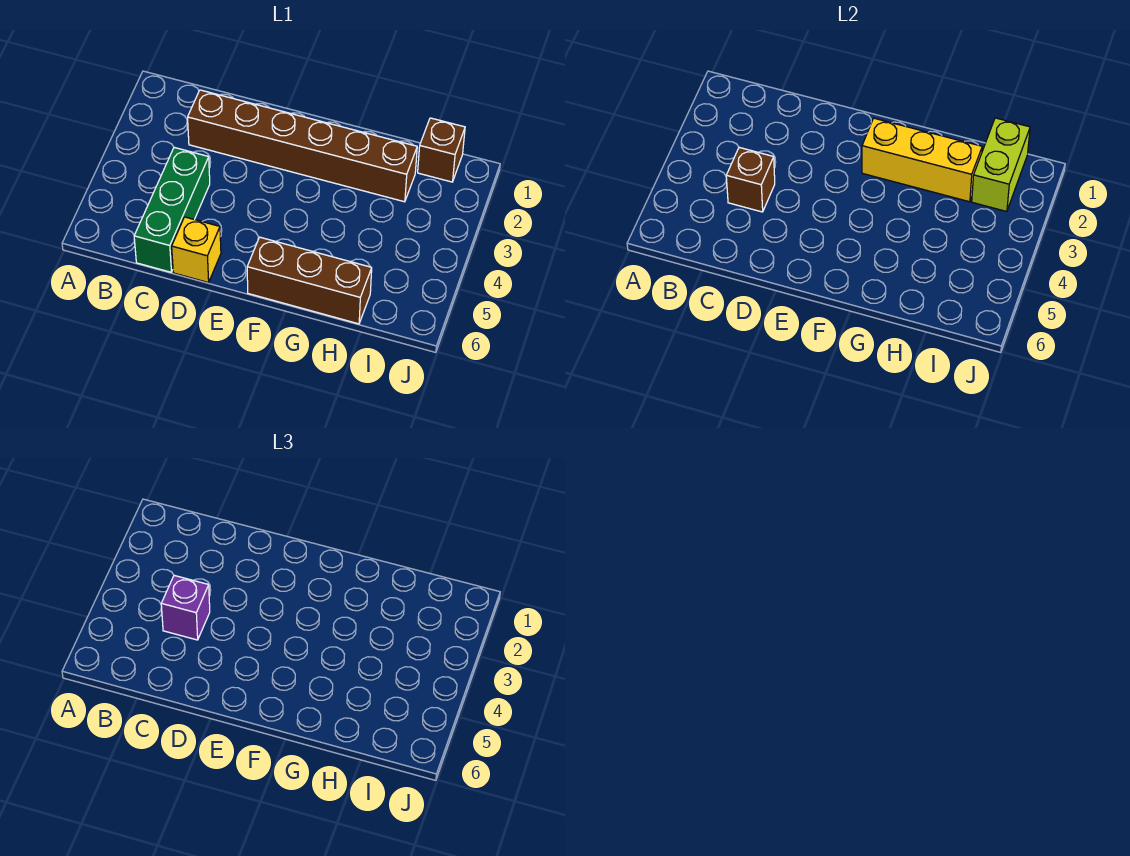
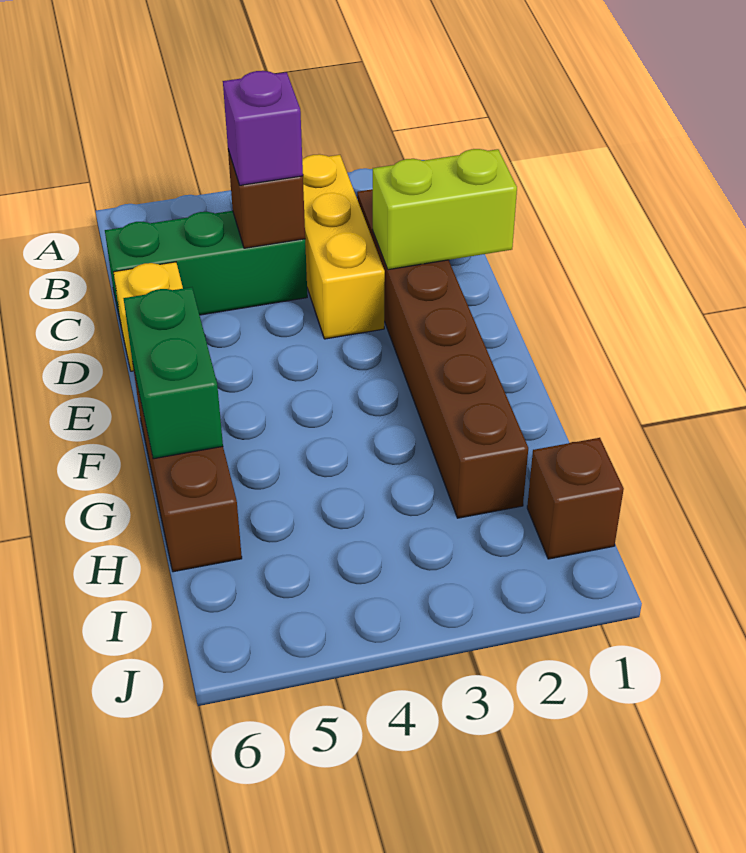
yellow brick F2:H2 level 2 -> yellow brick B3:D3 level 1
none -> green brick F6:G6 level 2
lime brick I1:I2 level 2 -> lime brick D1:D2 level 2

